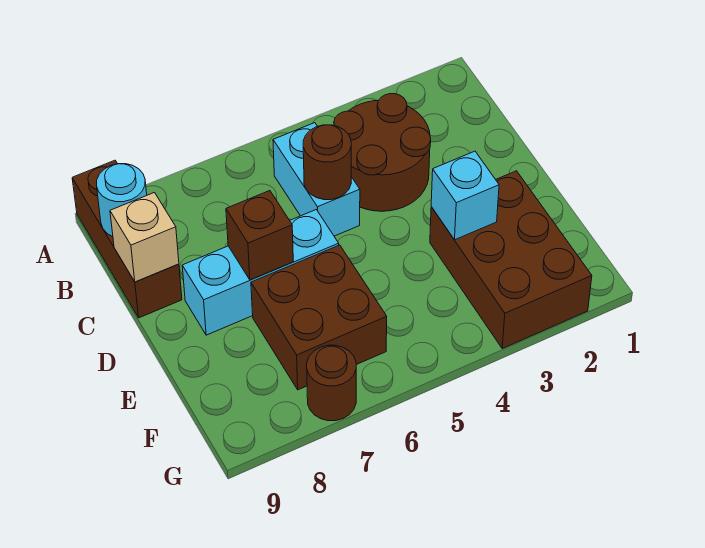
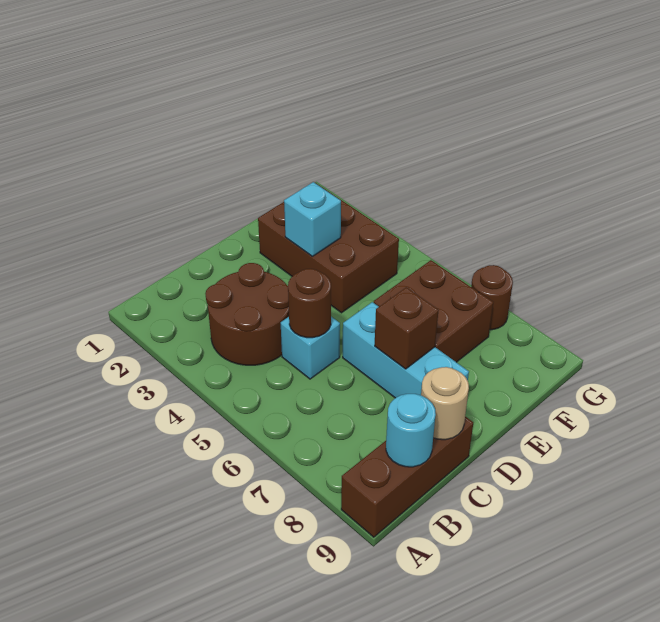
cyan brick B5:C5 level 1 -> cyan brick C5 level 1
tan brick C9 level 2 -> tan round brick C9 level 2
brown brick E2:G3 level 1 -> brown brick E2:F4 level 1

